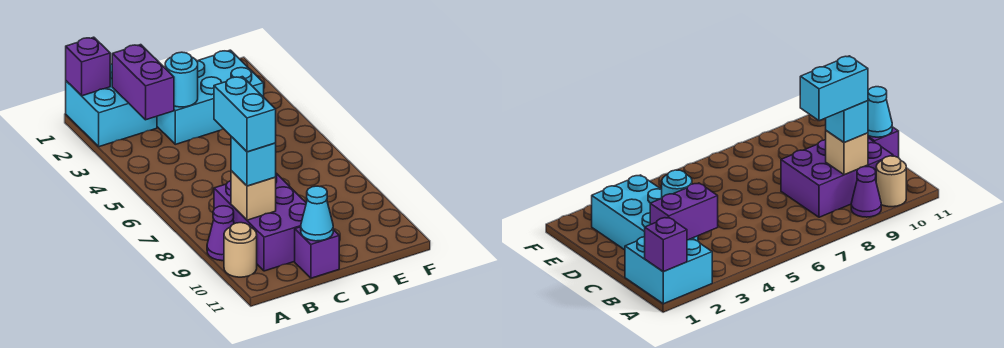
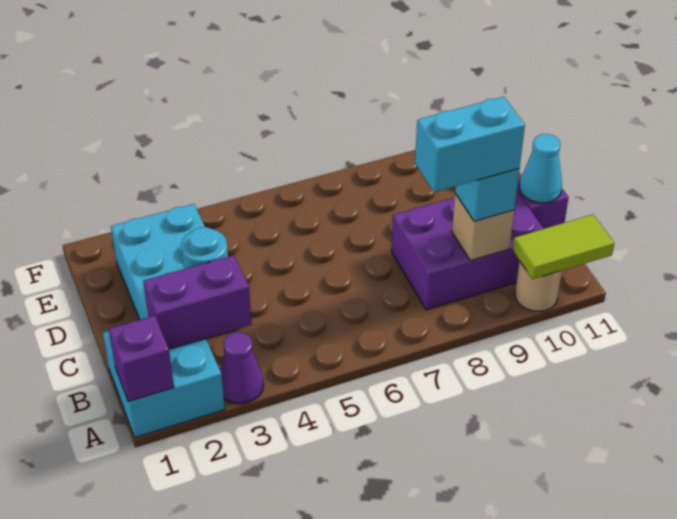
purple cone A9 level 1 -> purple cone A3 level 1
none -> lime tile A10:A11 level 2

